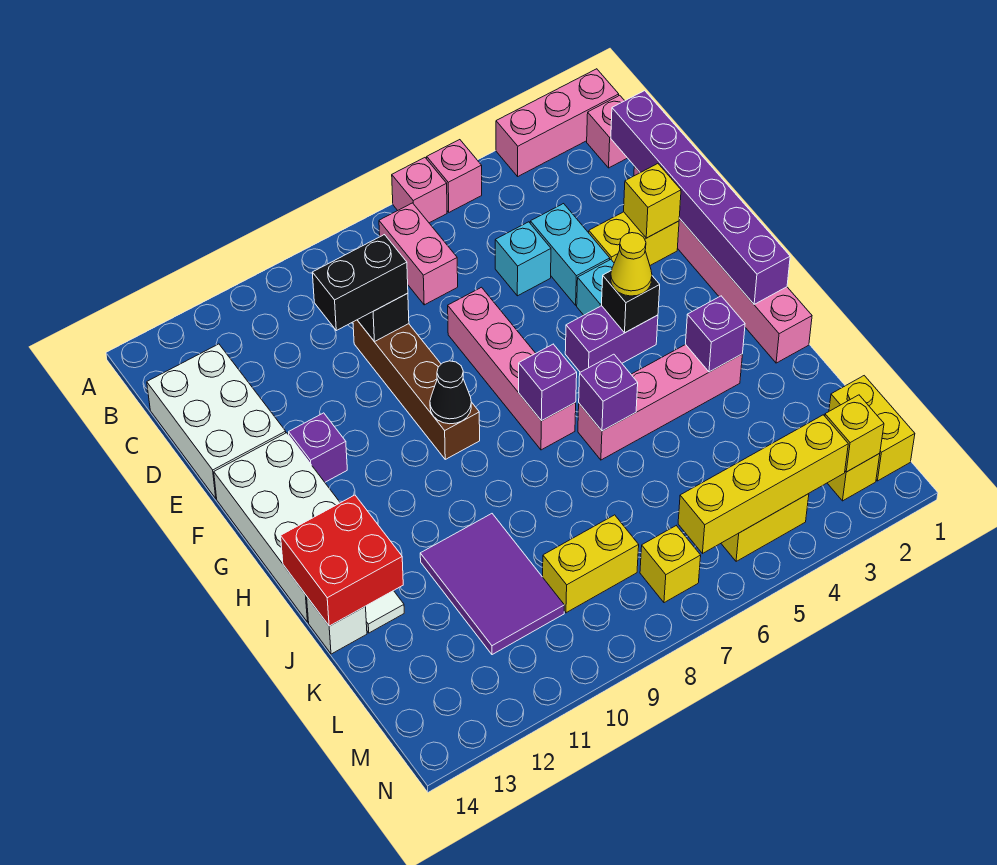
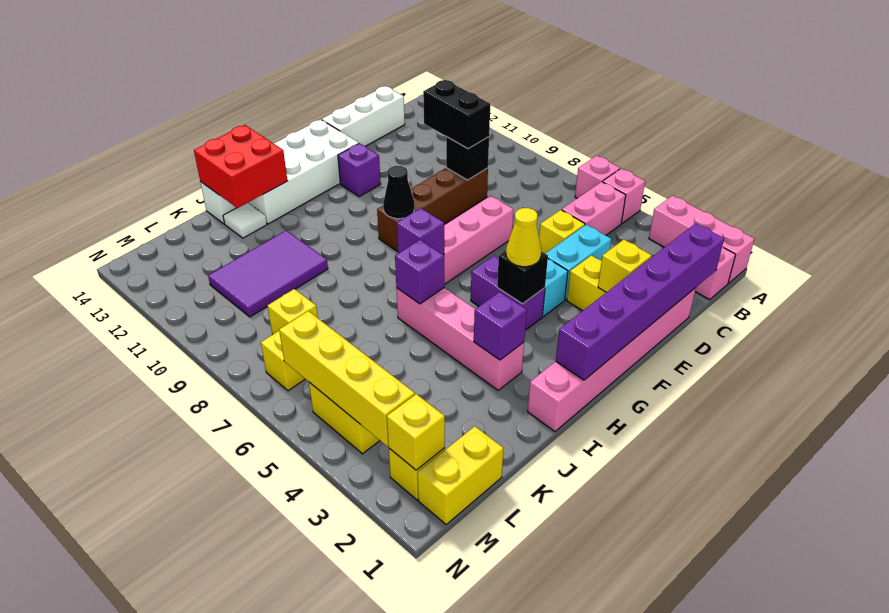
pink brick B7:C7 level 1 -> pink brick B5:C5 level 1
white brick C13:E14 level 1 -> white brick C14:E14 level 1
cyan brick D5 level 1 -> yellow brick D5 level 1
yellow brick L8:L9 level 1 -> yellow brick L8 level 1

